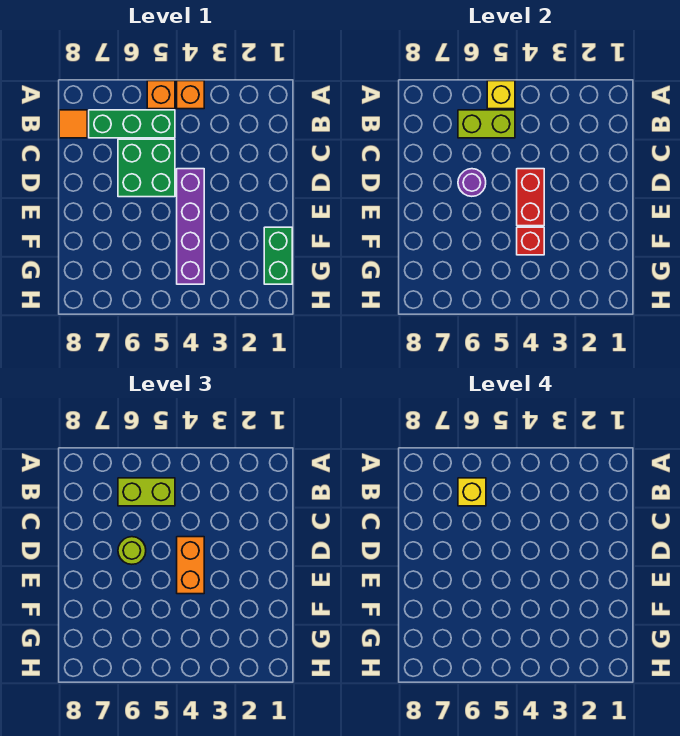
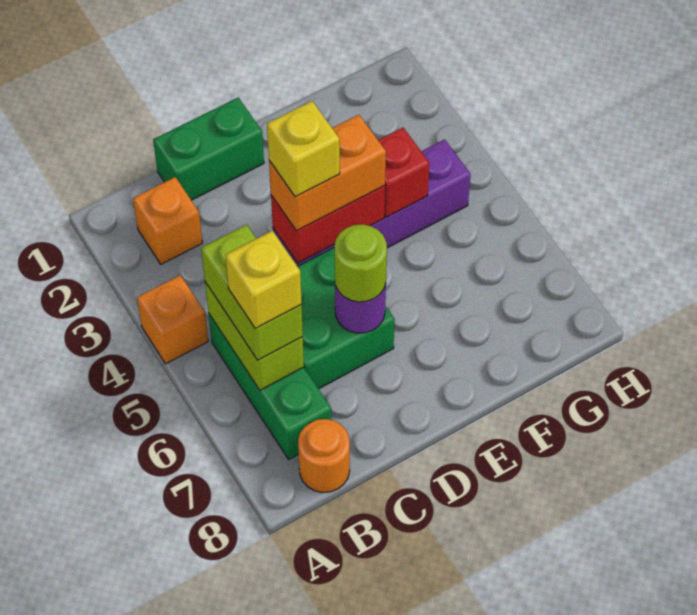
orange brick A5 level 1 -> orange brick B2 level 1
yellow brick A5 level 2 -> yellow brick D4 level 4
orange tile B8 level 1 -> orange round brick B8 level 1
green brick F1:G1 level 1 -> green brick C1:D1 level 1

